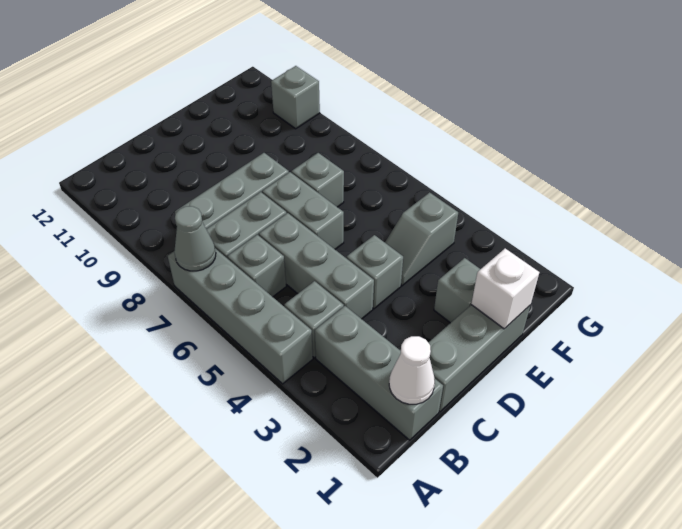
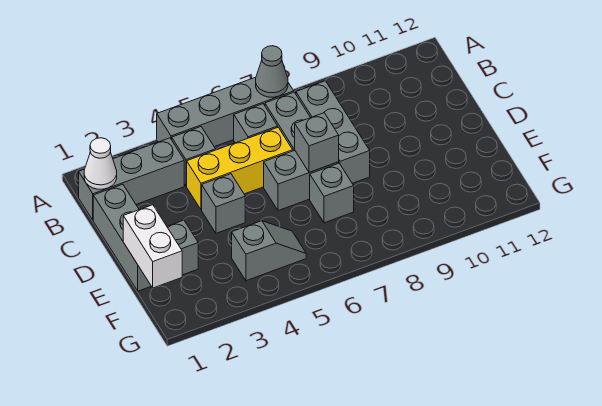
grey brick C4:C6 level 1 -> yellow brick C4:C6 level 1
white brick E1 level 2 -> white brick E1:F1 level 2
grey slope E4:F4 level 1 top F -> grey slope F4:F5 level 1 top 4
grey brick G10 level 1 -> grey brick D7 level 2

